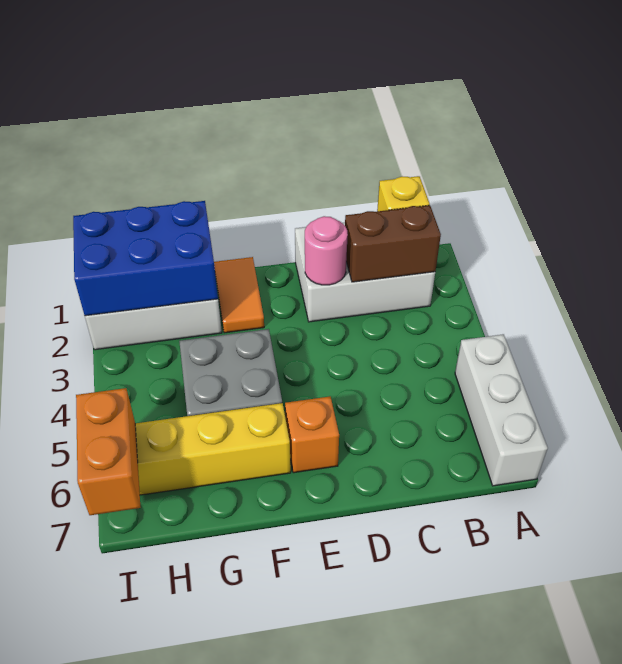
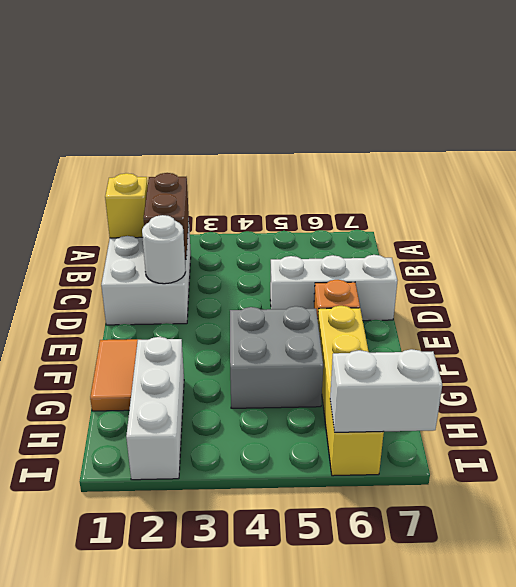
white brick A5:A7 level 1 -> white brick D5:D7 level 1
pink round brick D2 level 2 -> white round brick D2 level 2
orange tile F1:F2 level 1 -> orange tile F1:G1 level 1
blue brick G1:I2 level 2 -> none
orange brick I6:I7 level 2 -> white brick I6:I7 level 2

